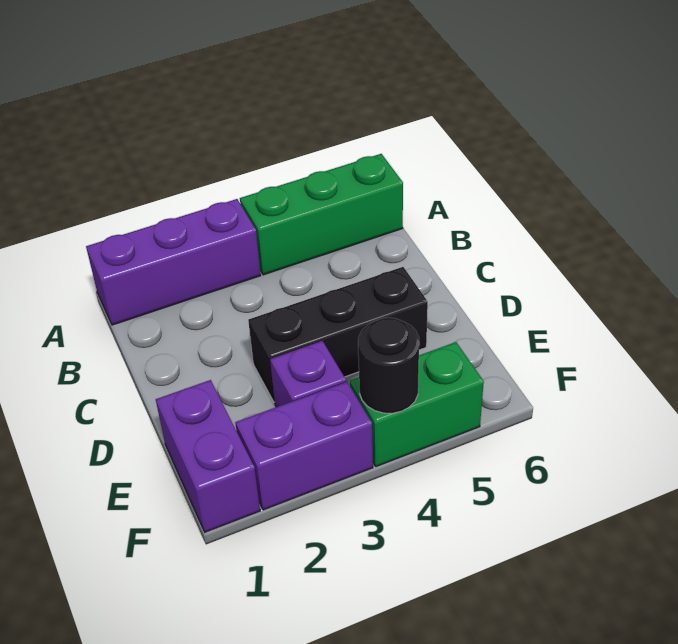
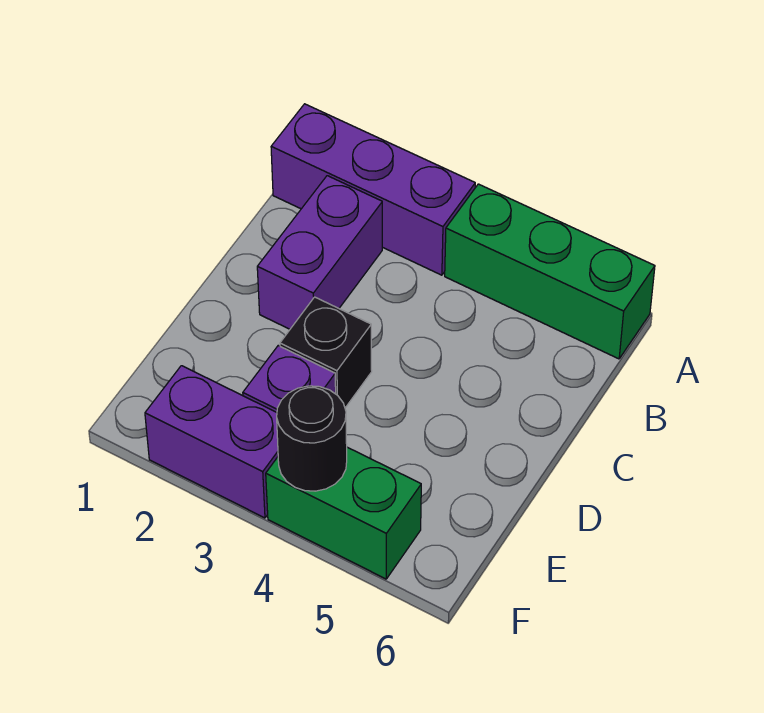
black brick D3:D5 level 1 -> black brick D3 level 1
purple brick E1:F1 level 1 -> purple brick B2:C2 level 1

